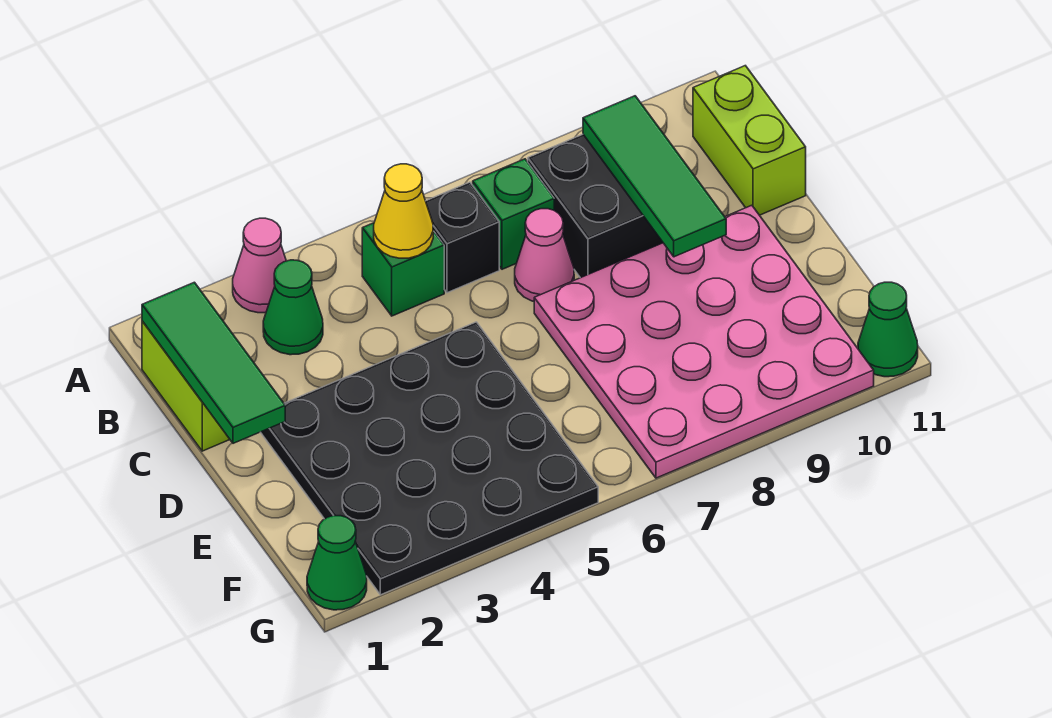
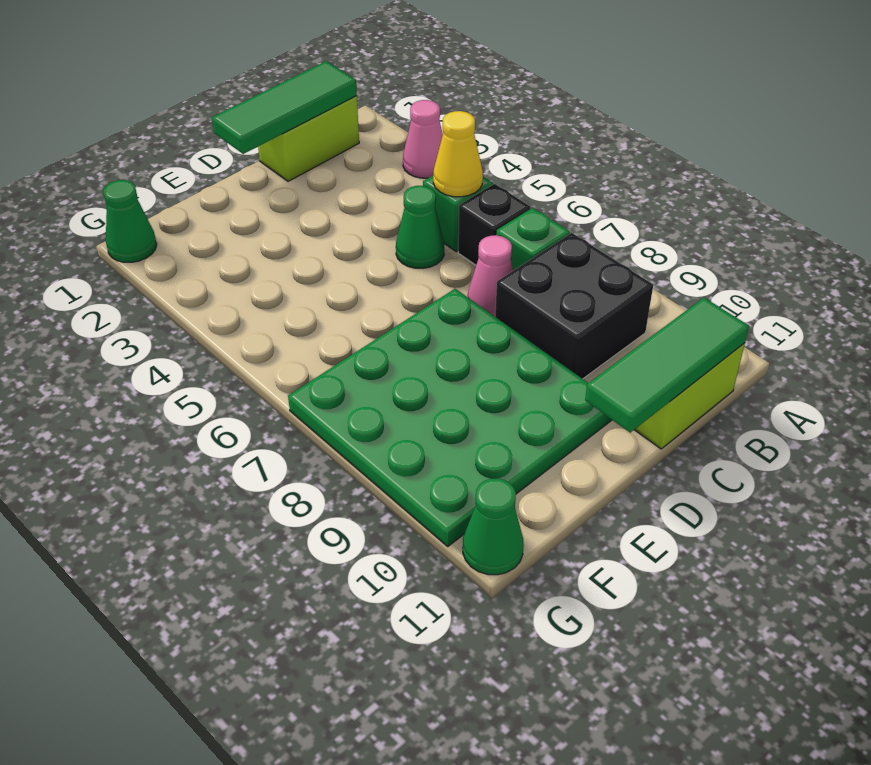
green cone B3 level 1 -> green cone C5 level 1
green tile B9:D9 level 2 -> green tile B11:D11 level 2
black plate D2:G5 level 1 -> none
pink plate D7:G10 level 1 -> green plate D7:G10 level 1

